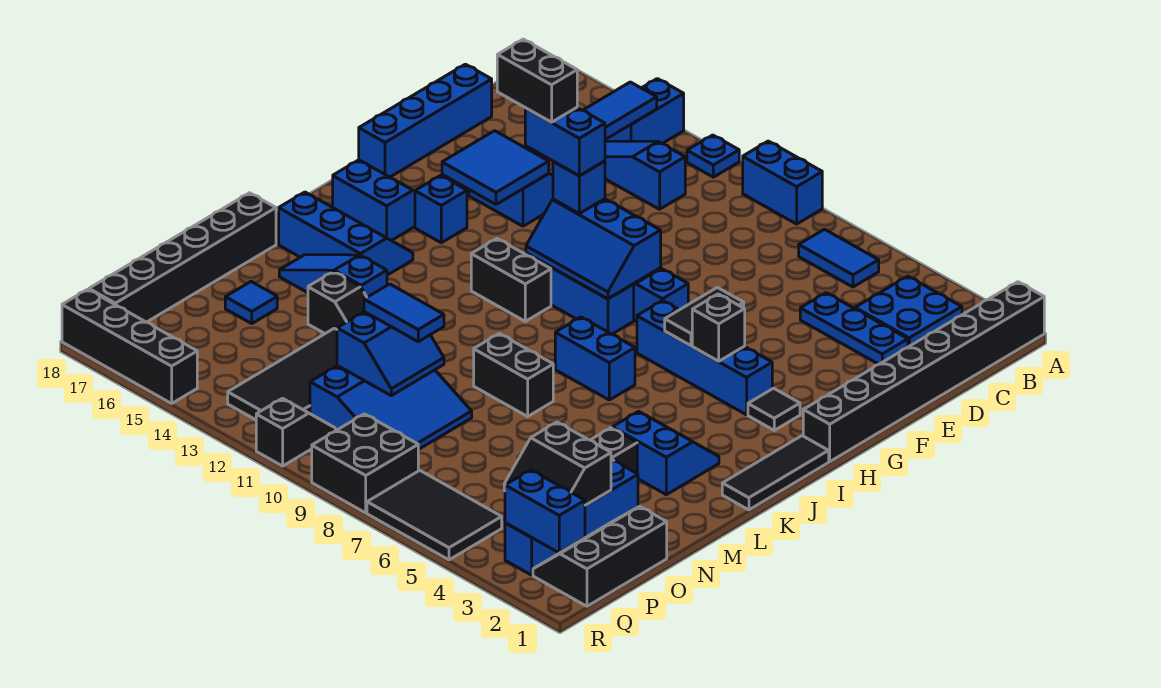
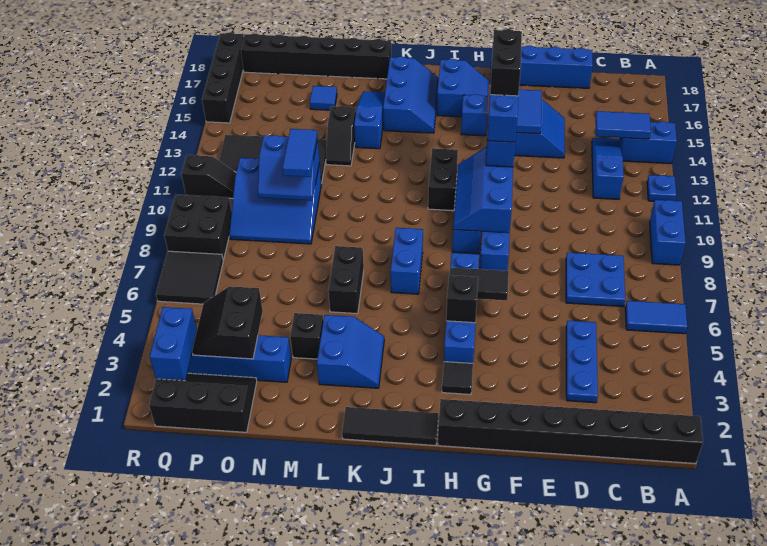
blue plate B3:C4 level 1 -> blue plate C7:D8 level 1
blue tile B6:B7 level 1 -> blue tile A6:B6 level 1
black brick L8:L9 level 1 -> black brick L6:L7 level 1
black tile Q5:R7 level 1 -> black tile Q6:R7 level 1

